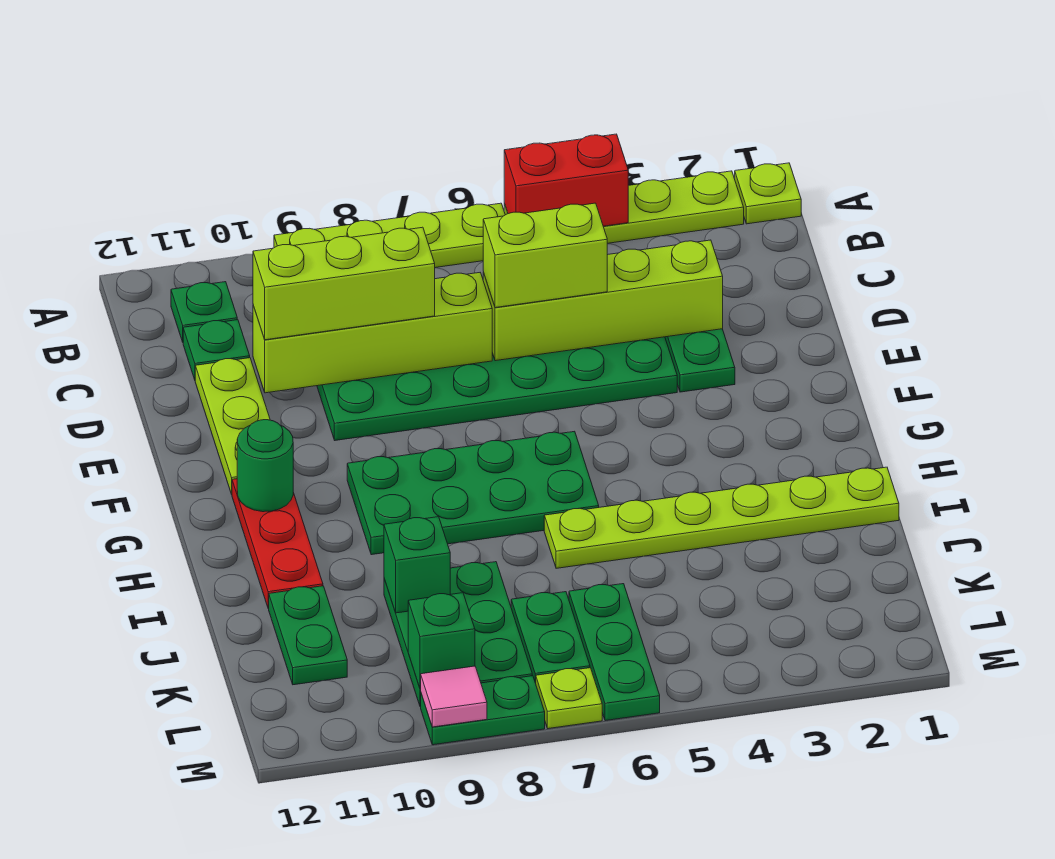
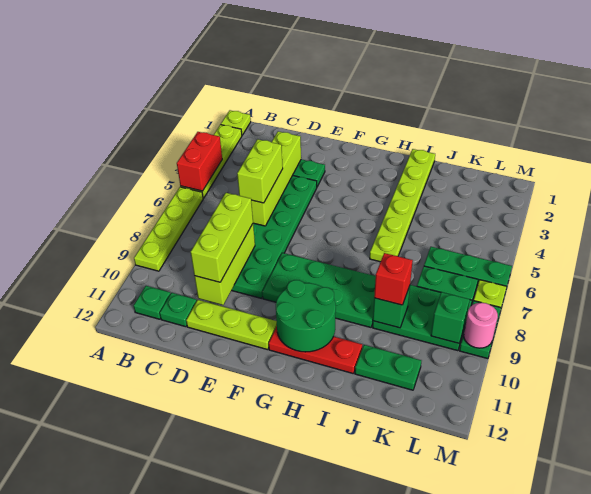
lime brick D7:D10 level 2 -> lime brick D8:D10 level 2
green plate G6:H9 level 1 -> green plate F8:I9 level 1
green round brick G11 level 2 -> green round brick G10:H11 level 2
none -> red brick J9 level 3
pink tile M9 level 2 -> pink round brick M9 level 2

